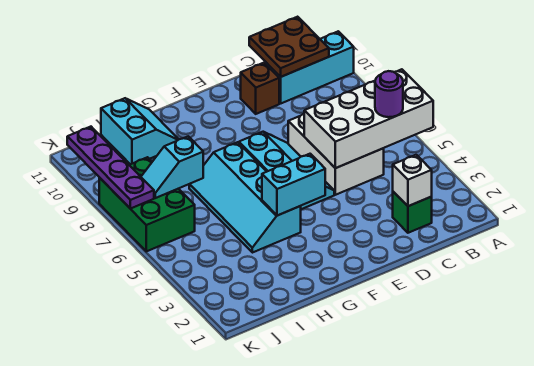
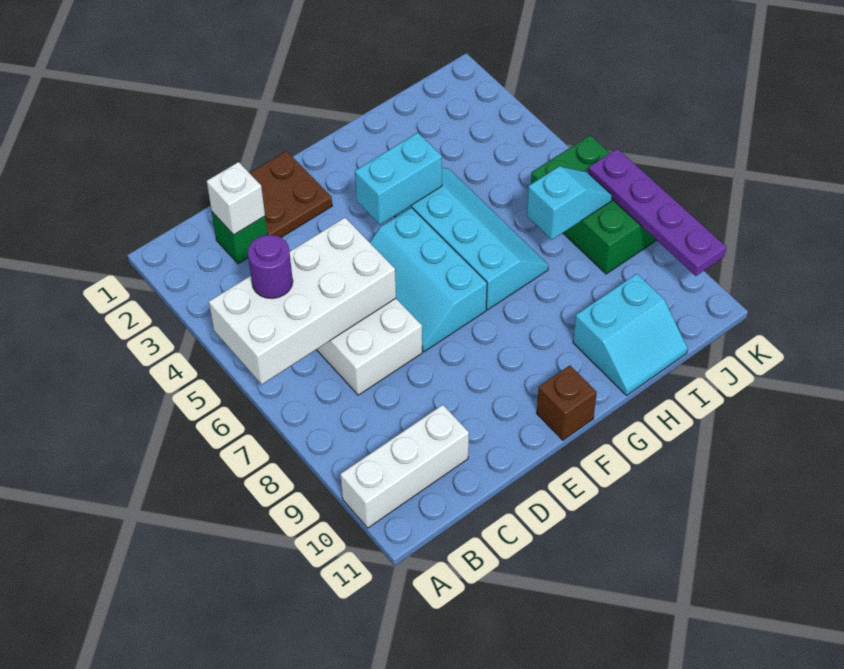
cyan brick A10:C10 level 1 -> white brick A10:C10 level 1
brown plate B10:C11 level 2 -> brown plate D1:E2 level 1
brown brick D10 level 1 -> brown brick F11 level 1
cyan slope H10:I11 level 1 top I -> cyan slope H10:I11 level 1 top 10

